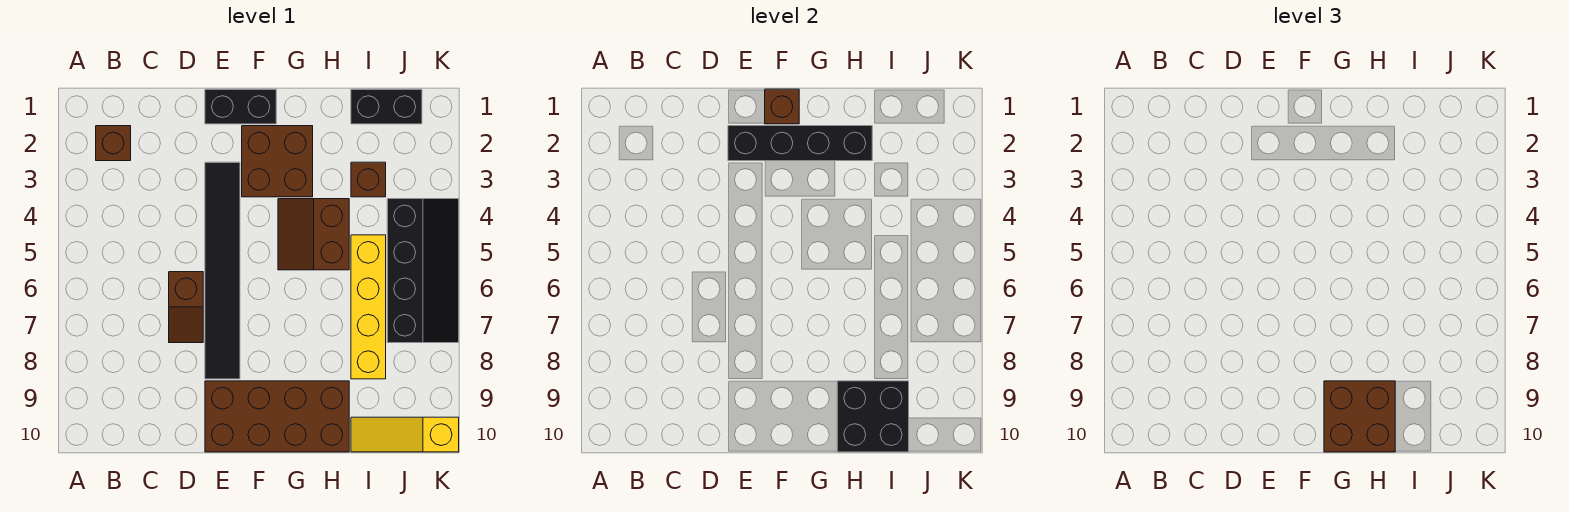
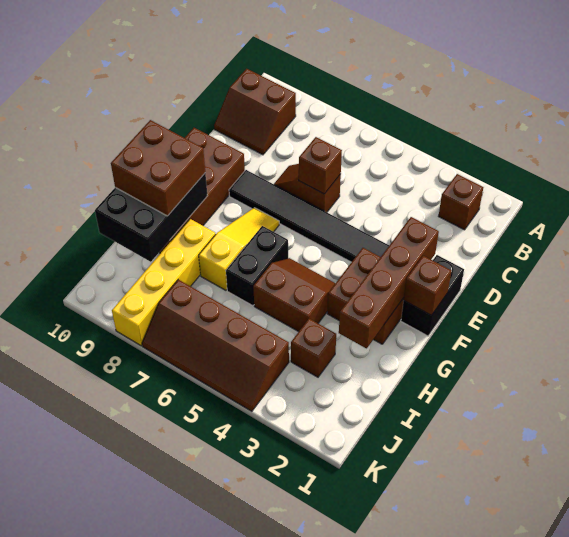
none -> brown slope B9:C10 level 1 top B
none -> brown brick D6 level 2
black brick E2:H2 level 2 -> brown brick E2:H2 level 2
black brick H9:I10 level 2 -> black brick G9:I10 level 2
black brick I1:J1 level 1 -> black brick G6:H6 level 1
yellow brick I5:I8 level 1 -> yellow brick H8:K8 level 1
yellow slope I10:K10 level 1 top K -> yellow slope F7:H7 level 1 top H
black slope J4:K7 level 1 top J -> brown slope J4:K7 level 1 top J

